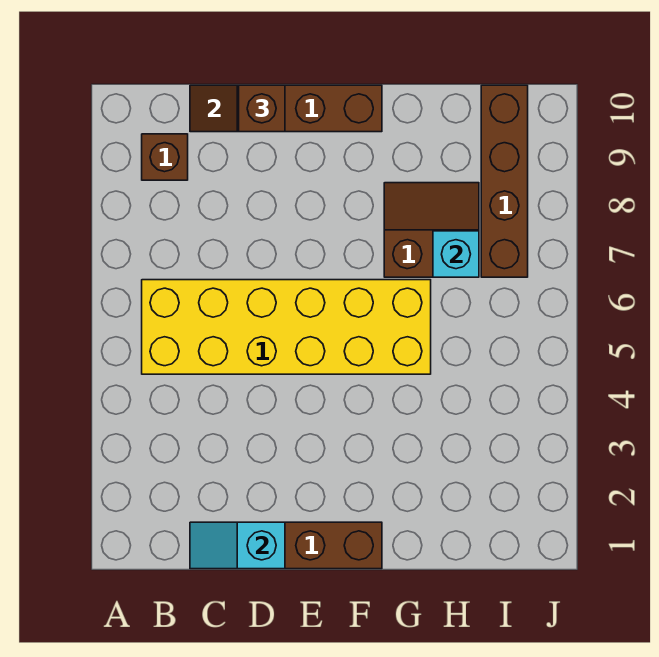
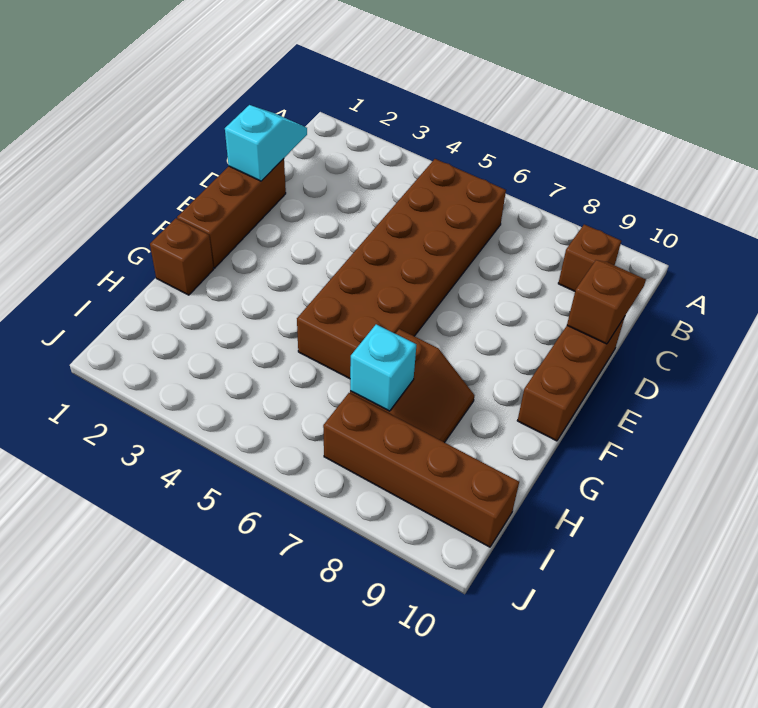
yellow brick B5:G6 level 1 -> brown brick B5:G6 level 1
brown brick D10 level 3 -> brown brick G1 level 1

